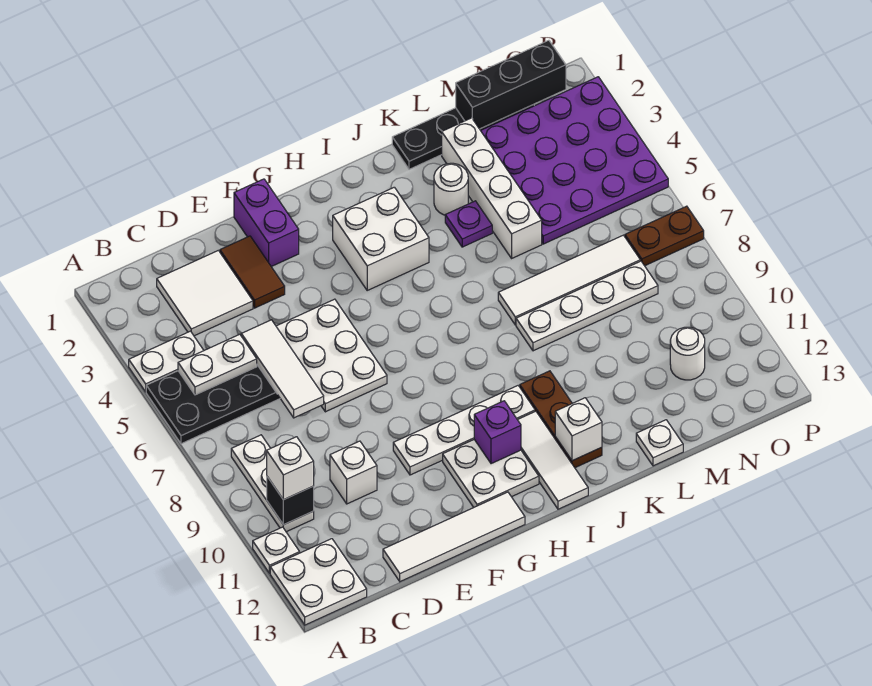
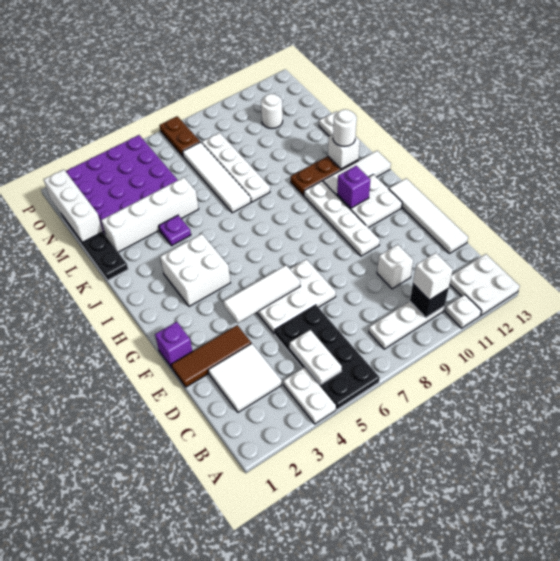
white tile D5:D7 level 2 -> white tile F4:F6 level 2
brown tile E2:E3 level 1 -> brown tile E1:E3 level 1
purple brick F1:F2 level 1 -> purple brick F1 level 1
white round brick K3 level 1 -> white round brick J12 level 3
black brick M1:O1 level 2 -> white brick M1:O1 level 2

